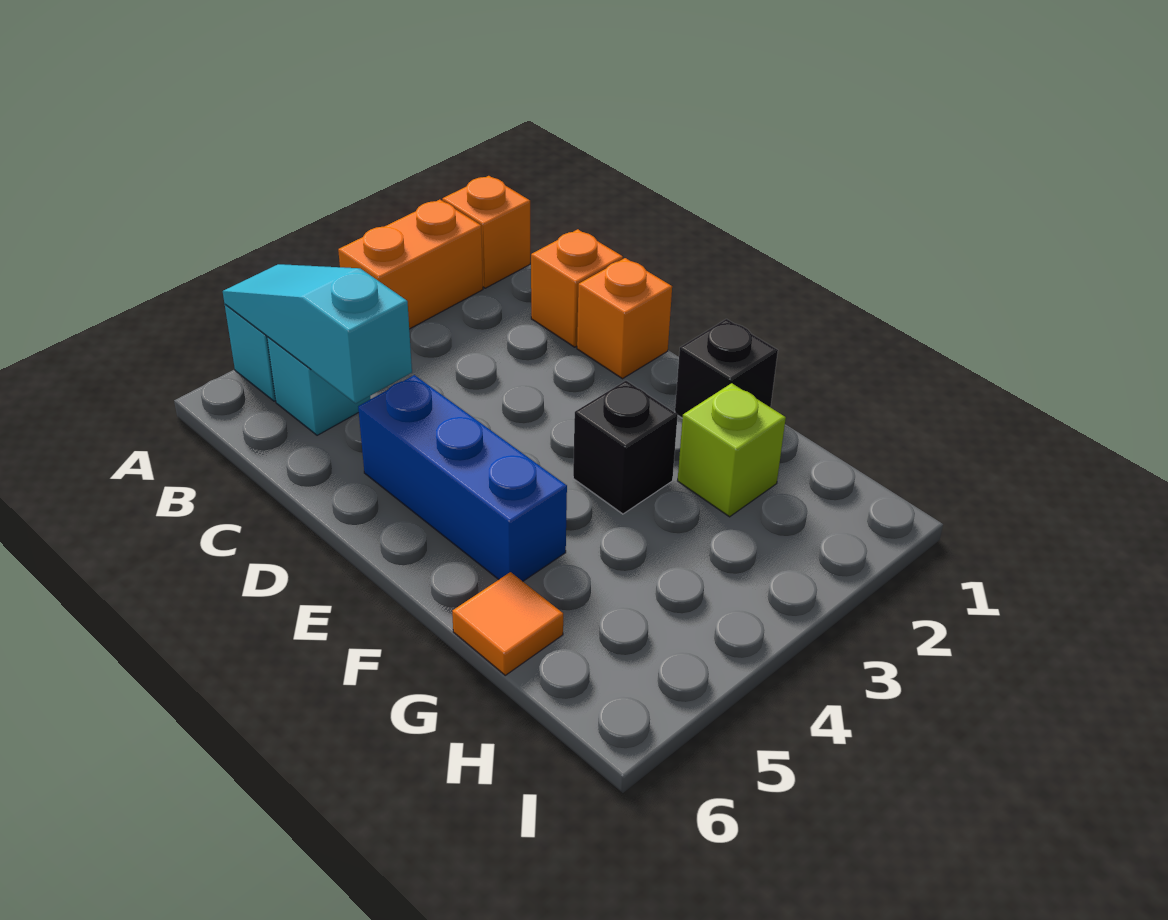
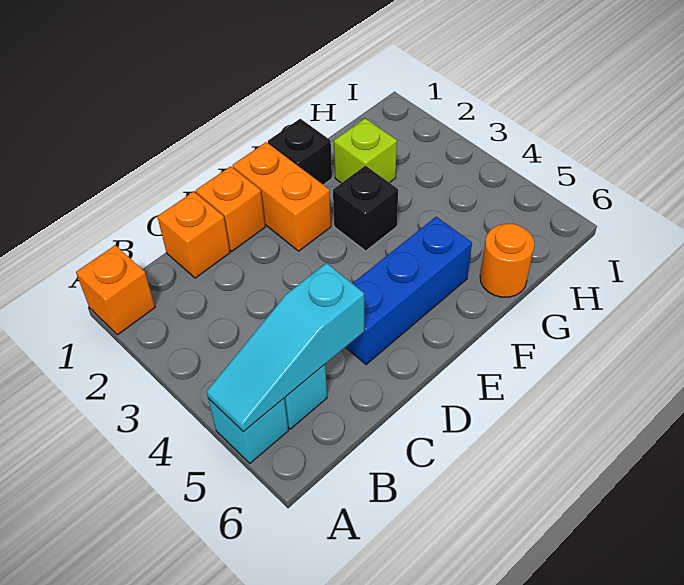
orange brick A2:A3 level 1 -> orange brick E1:E2 level 1
orange tile G6 level 1 -> orange round brick G6 level 1

